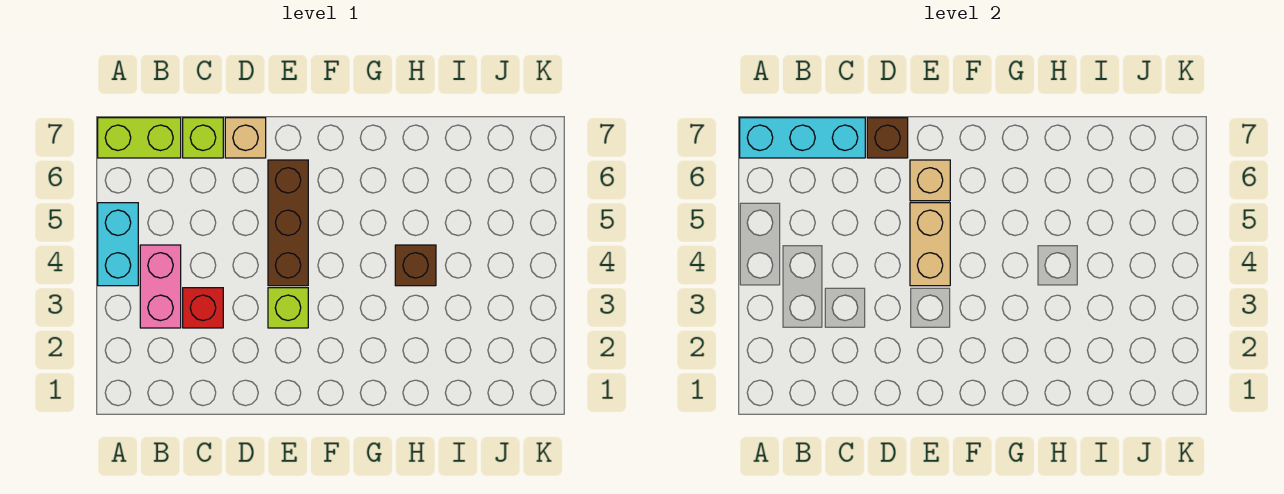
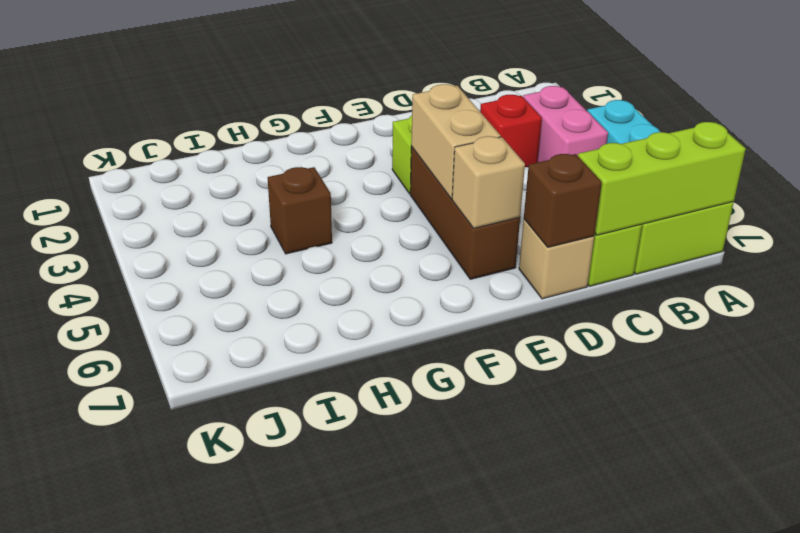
cyan brick A7:C7 level 2 -> lime brick A7:C7 level 2

